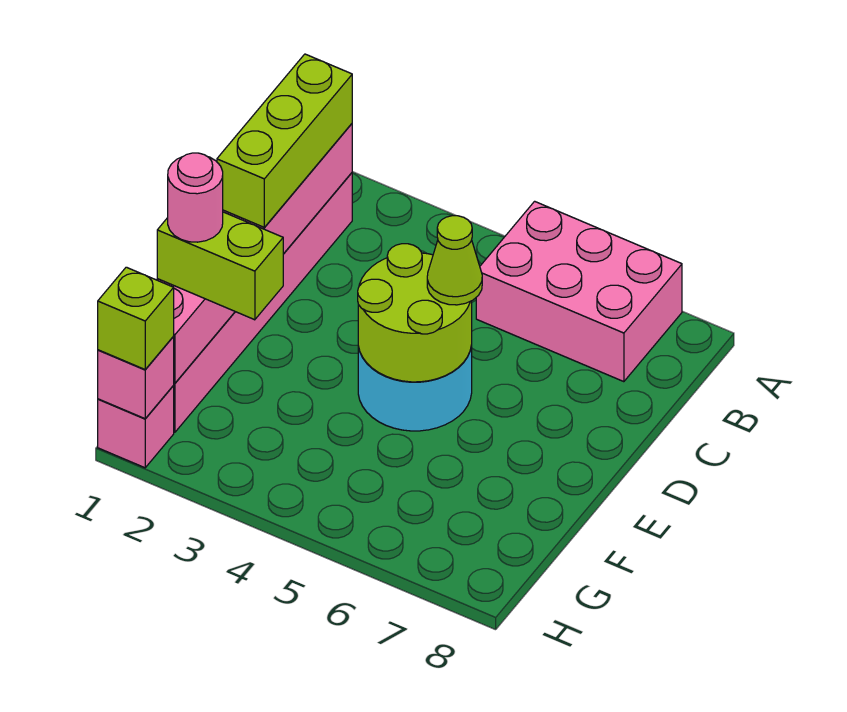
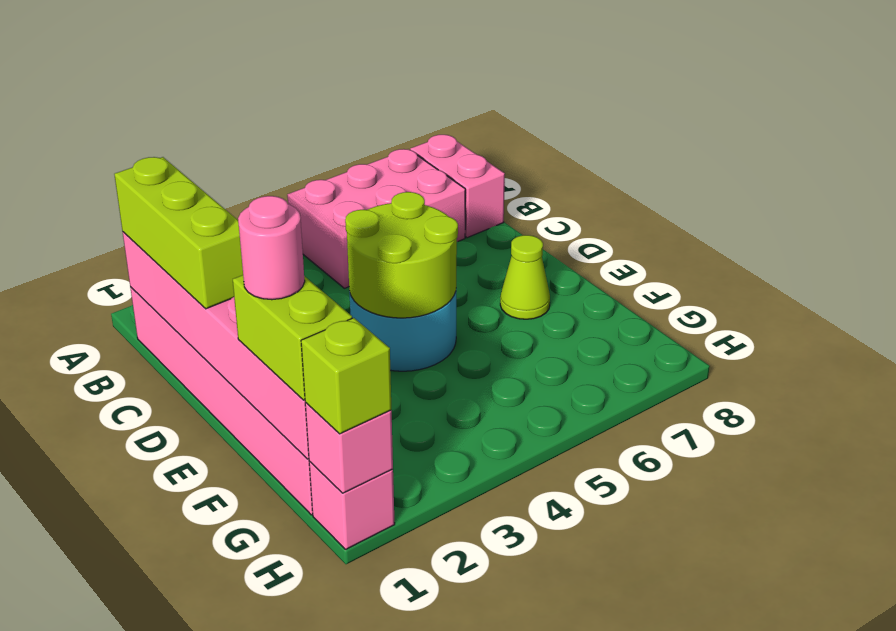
none -> pink brick A8:B8 level 1
lime cone D5 level 3 -> lime cone E7 level 1
lime brick F1:F2 level 3 -> lime brick F1:G1 level 3

